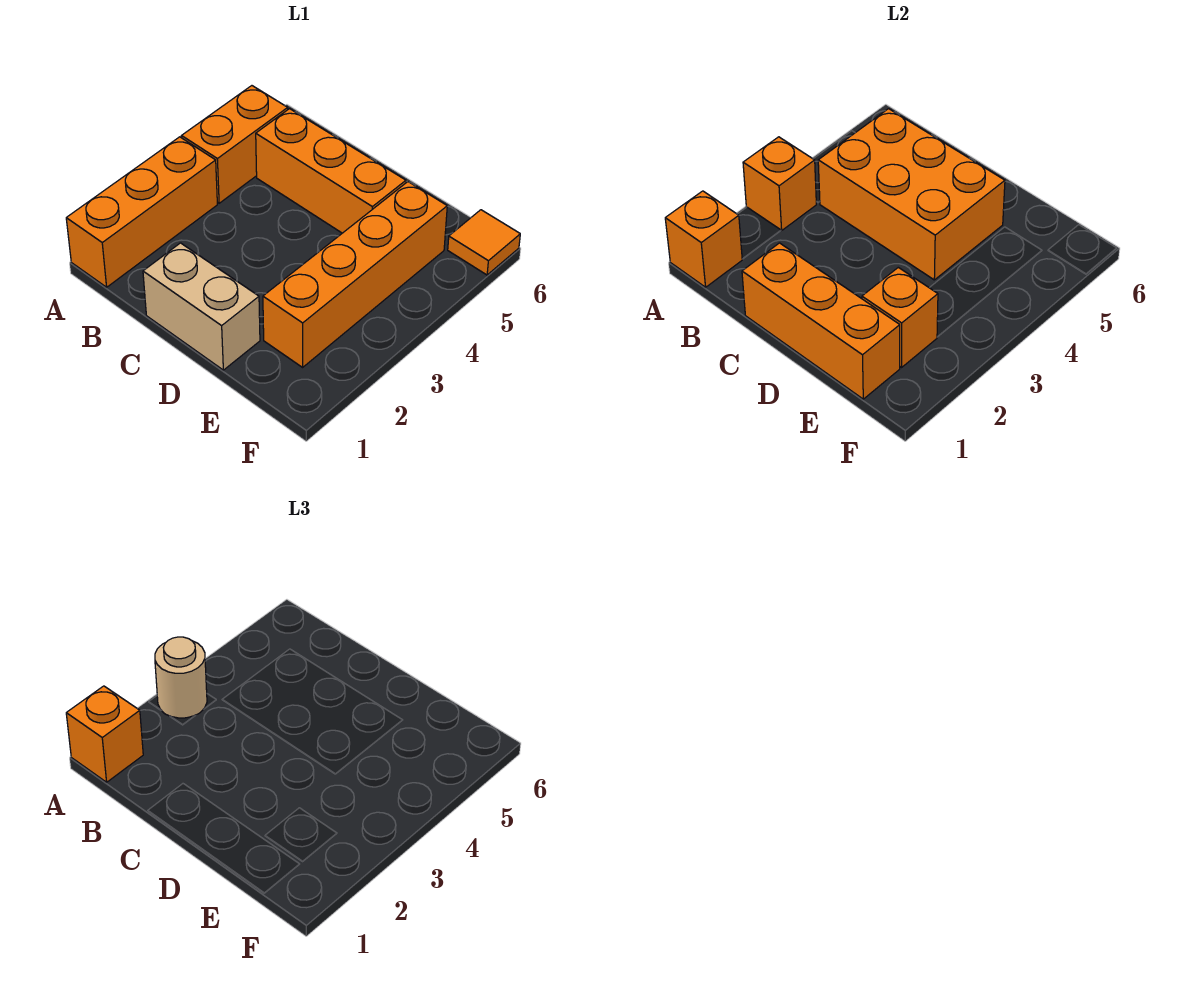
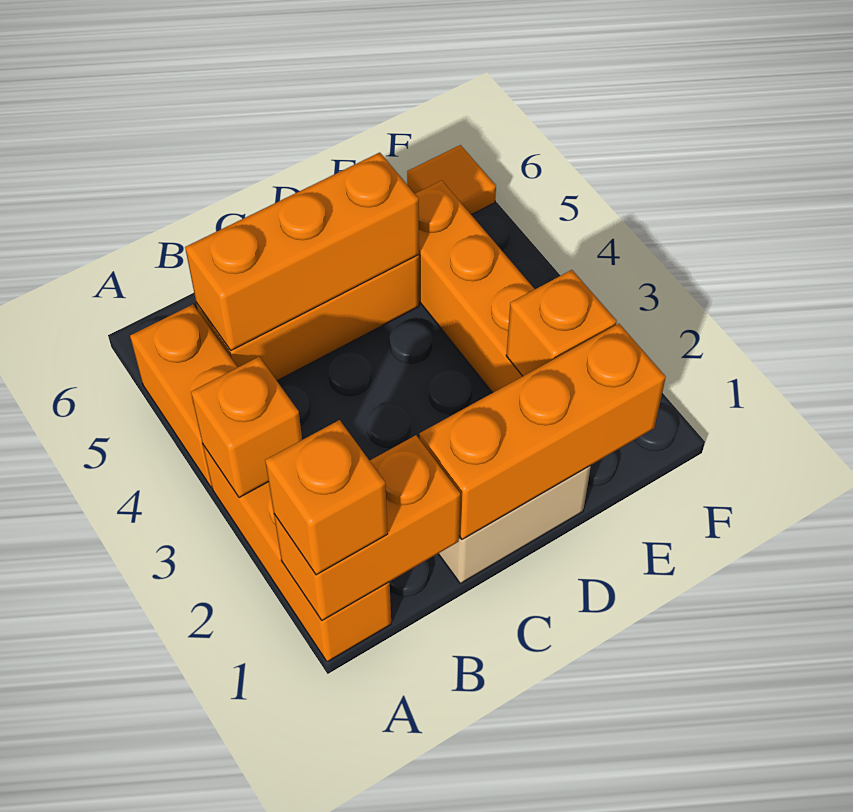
orange brick A1 level 2 -> orange brick A1:B1 level 2
tan round brick A3 level 3 -> none
orange brick B4:D5 level 2 -> orange brick B5:D5 level 2

